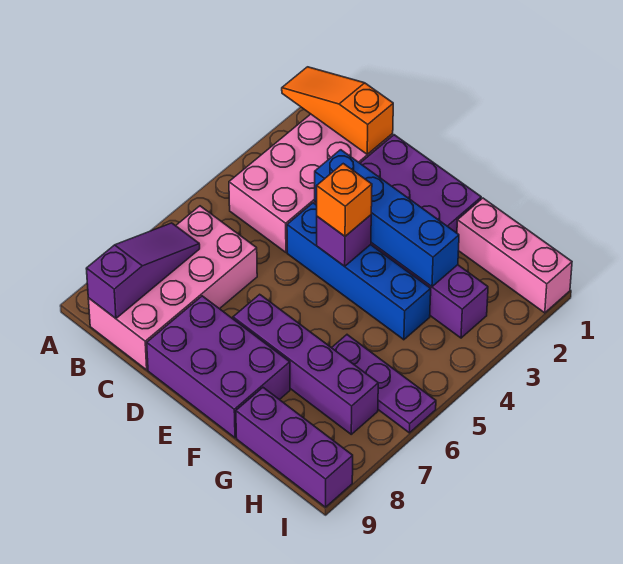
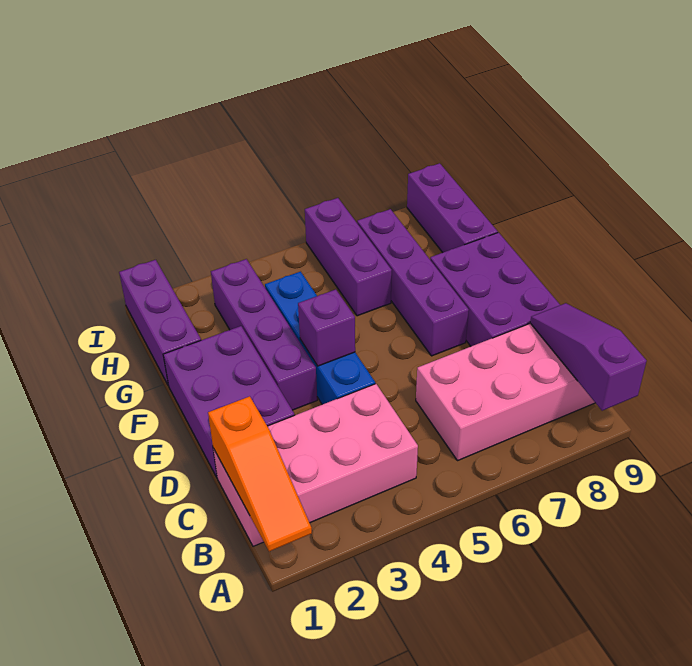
purple slope B7:B9 level 2 top 9 -> purple slope A9:C9 level 2 top A
blue brick D3:G3 level 2 -> none
orange brick E4 level 3 -> none
pink brick G1:I1 level 1 -> purple brick G1:I1 level 1
purple plate G6:I6 level 1 -> purple brick G6:I6 level 1

